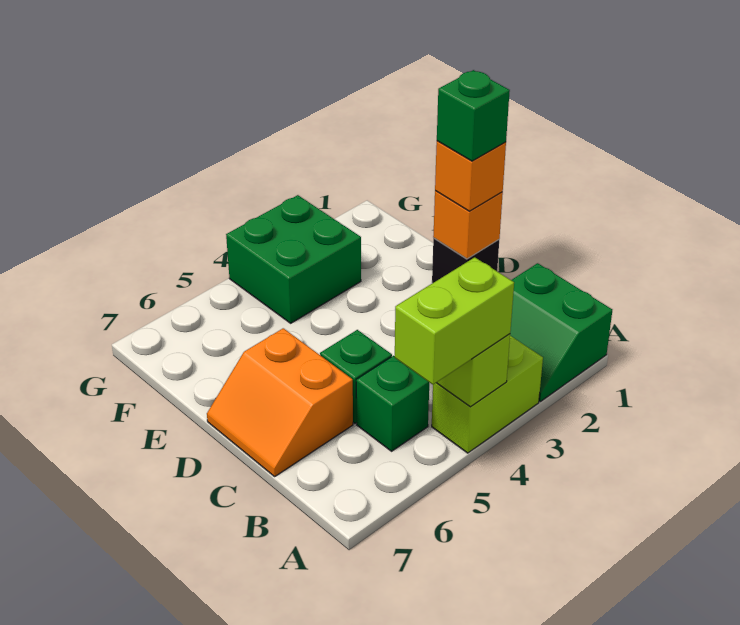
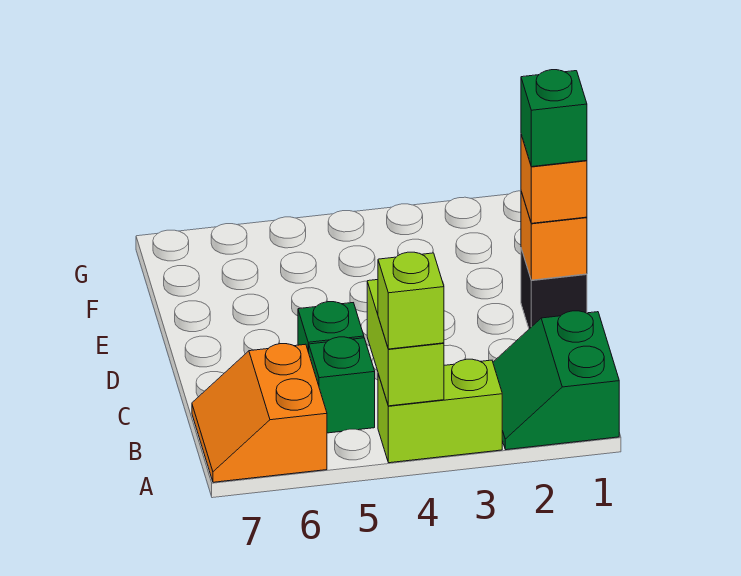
lime brick A4:A5 level 3 -> lime brick A4 level 3
orange slope C6:D7 level 1 top 6 -> orange slope A6:B7 level 1 top 6
green brick F3:G4 level 1 -> none

